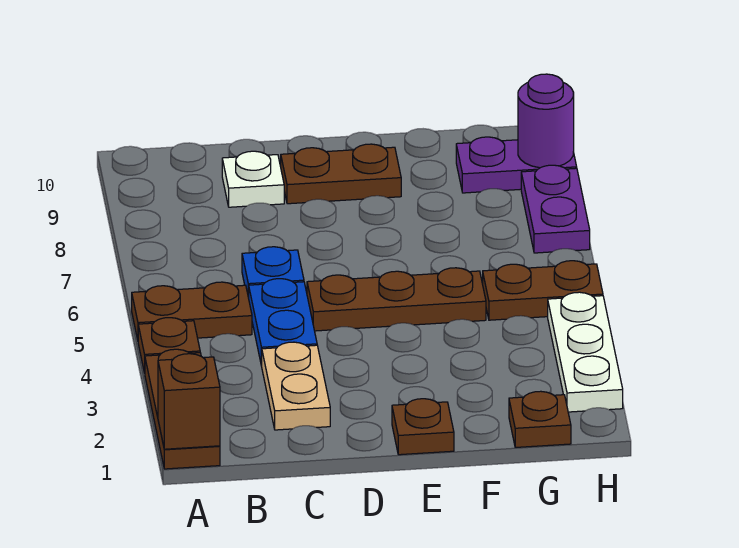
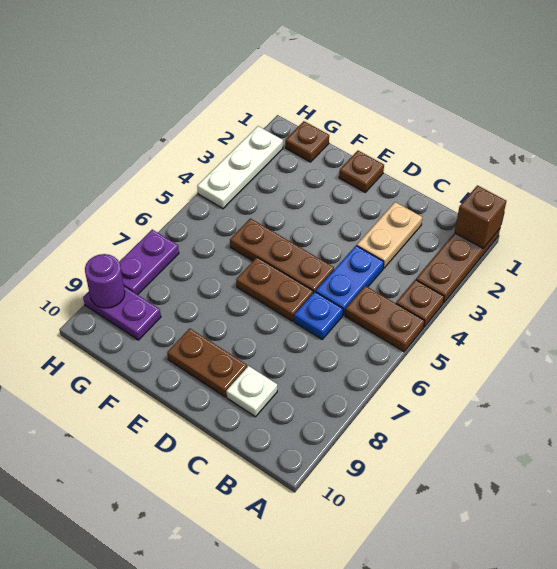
brown plate G5:H5 level 1 -> brown plate D6:E6 level 1

